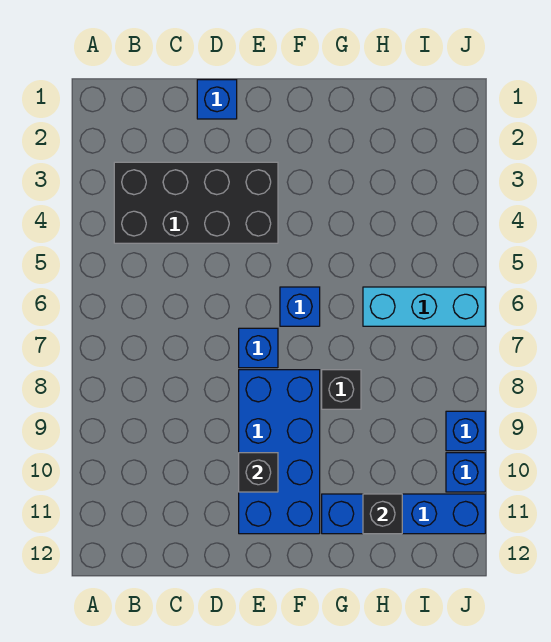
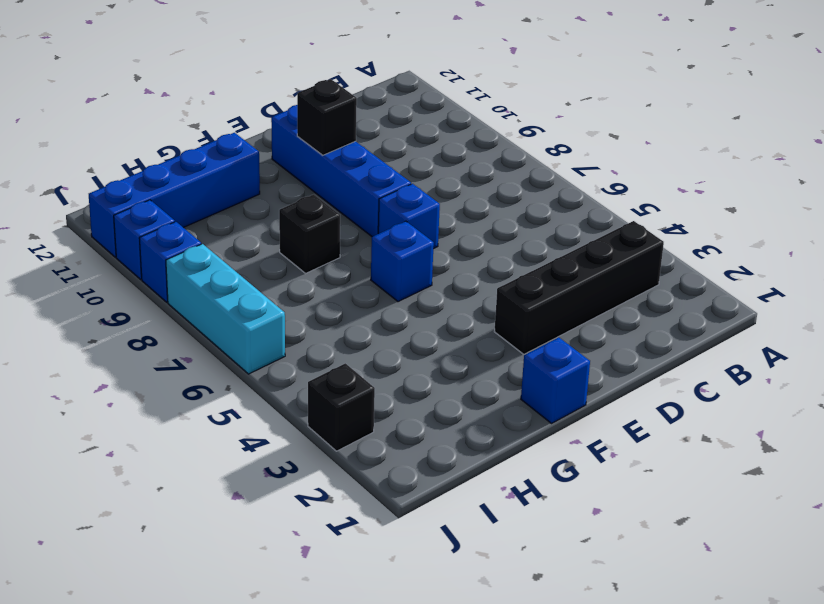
black brick B3:E4 level 1 -> black brick B3:E3 level 1
blue brick D1 level 1 -> blue brick F1 level 1
blue brick E8:F11 level 1 -> blue brick E8:E11 level 1
cyan brick H6:J6 level 1 -> cyan brick J6:J8 level 1
black brick H11 level 2 -> black brick J3 level 1

